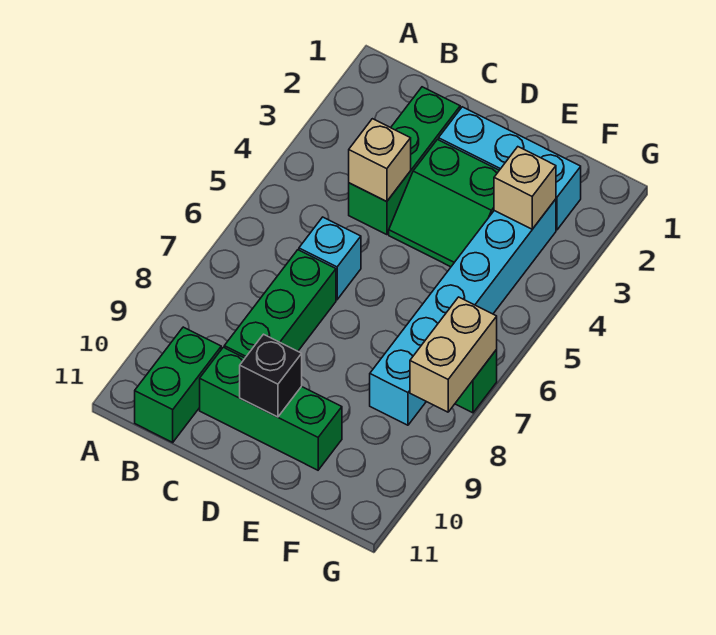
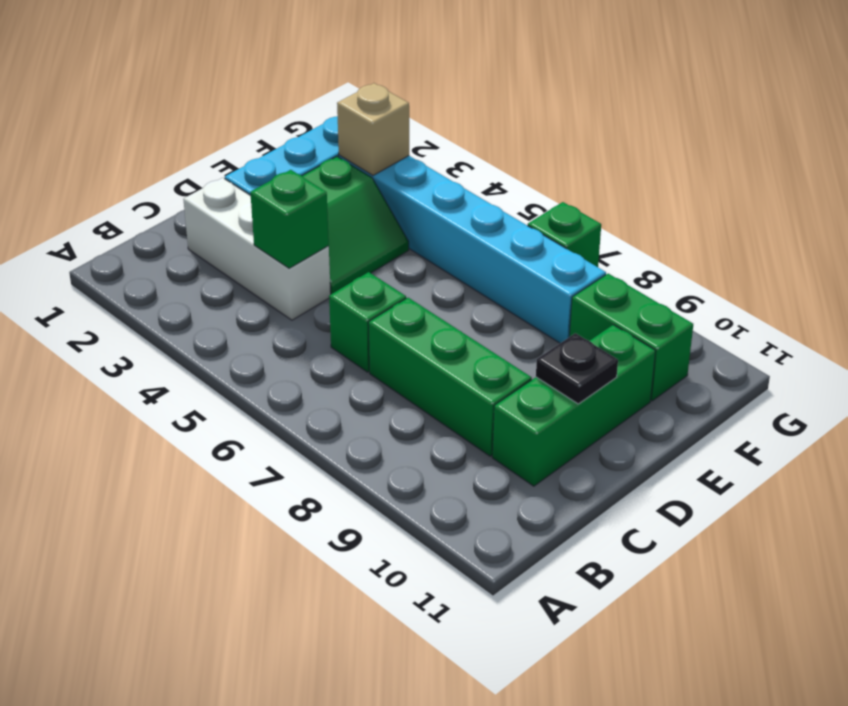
green brick B10:B11 level 1 -> green brick F9:F10 level 1
green brick C2:C4 level 1 -> white brick C2:C4 level 1
tan brick C4 level 2 -> green brick C4 level 2
cyan brick C6 level 1 -> green brick C6 level 1
black brick D10 level 2 -> black plate D10 level 2
tan brick G7:G8 level 2 -> none

